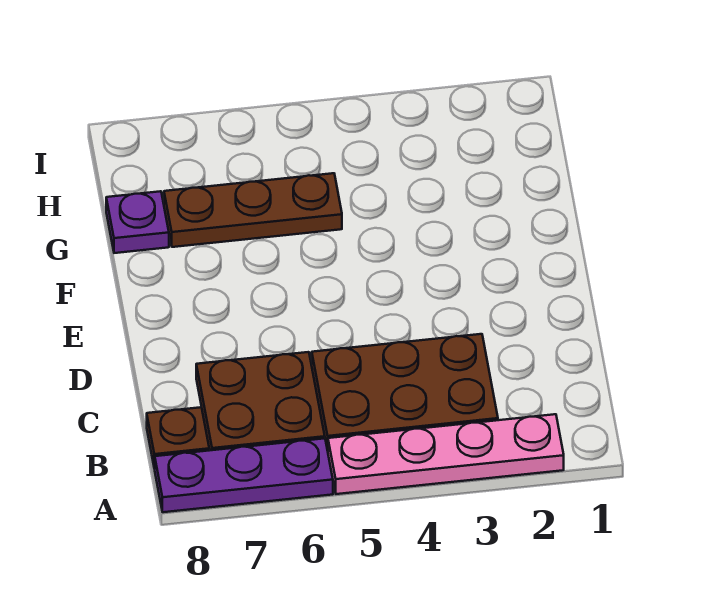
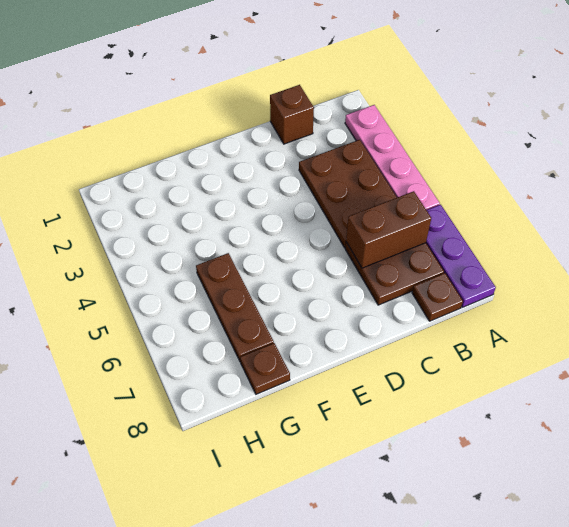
none -> brown brick B6:C6 level 2
none -> brown brick C1 level 1
purple plate G8 level 1 -> brown plate G8 level 1

